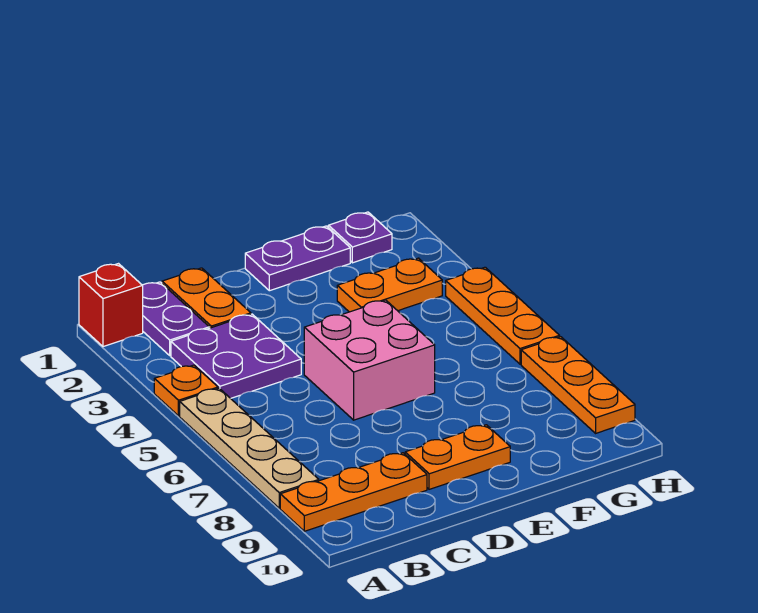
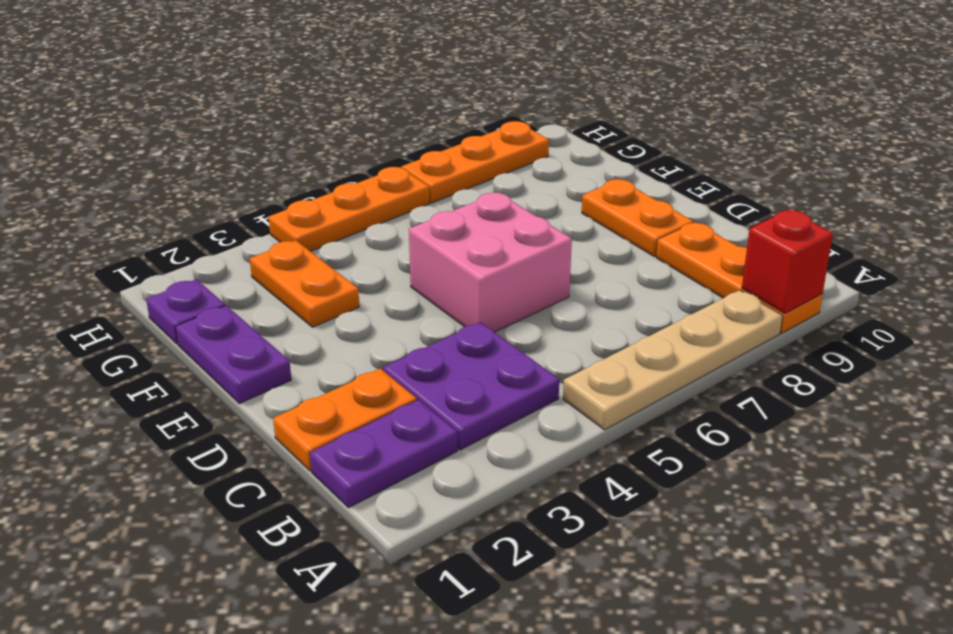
red brick A1 level 1 -> red brick A9 level 2
orange plate A4 level 1 -> none

